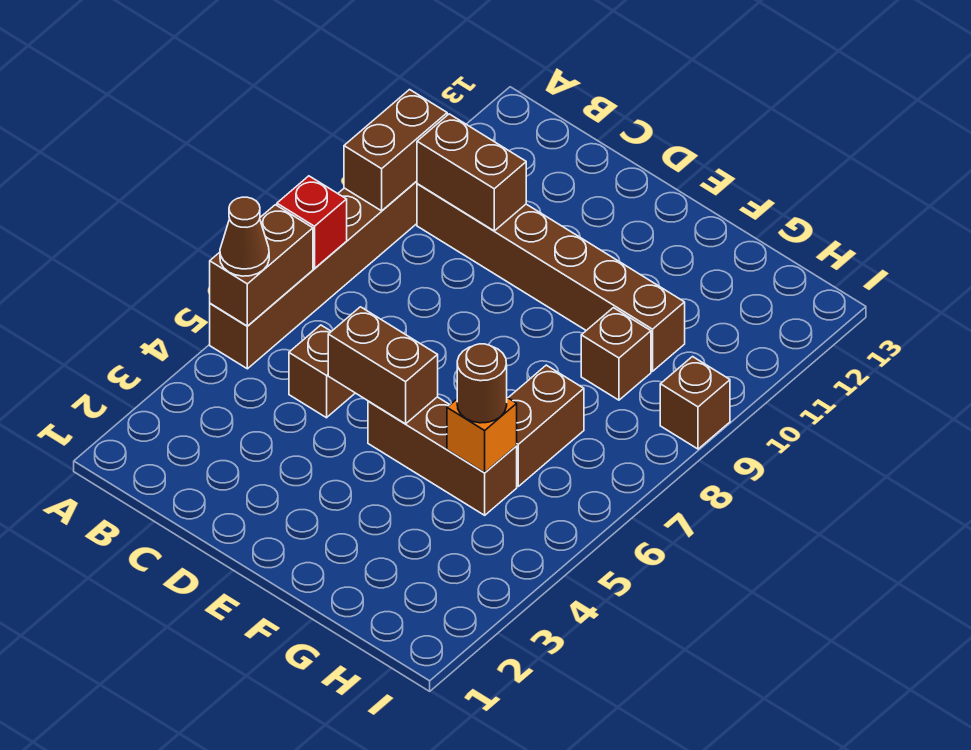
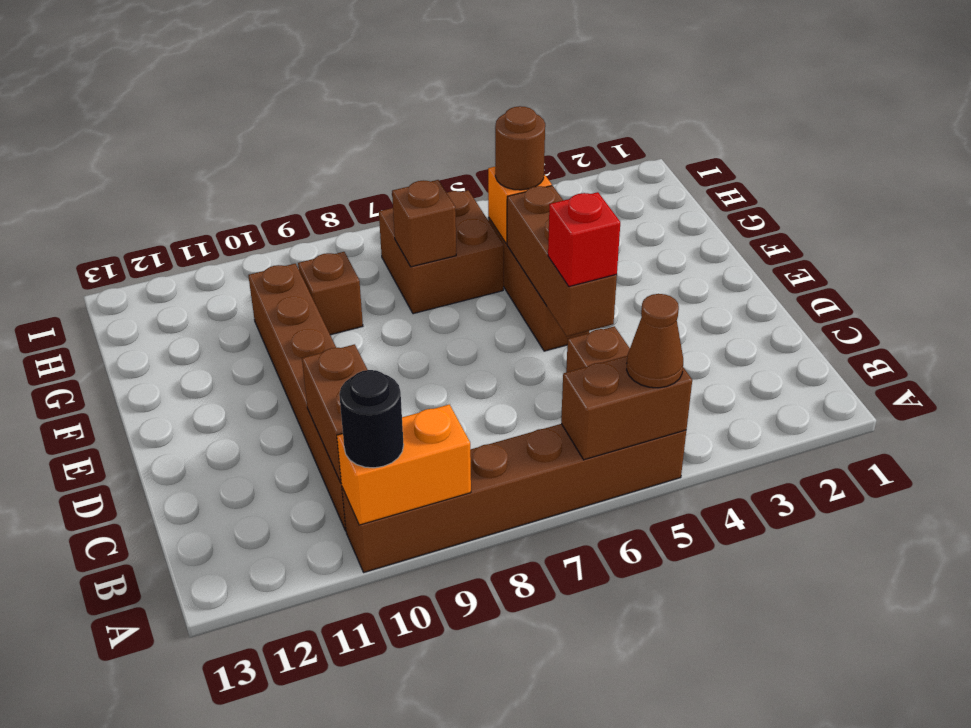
red brick A7 level 2 -> red brick D5 level 3
brown brick A9:A10 level 2 -> orange brick A9:A10 level 2
none -> black round brick A10 level 3
brown brick D5:E5 level 2 -> brown brick D5:F5 level 2
brown brick G6:G7 level 1 -> brown brick G6:H7 level 1
brown brick I9 level 1 -> brown brick G7 level 2

